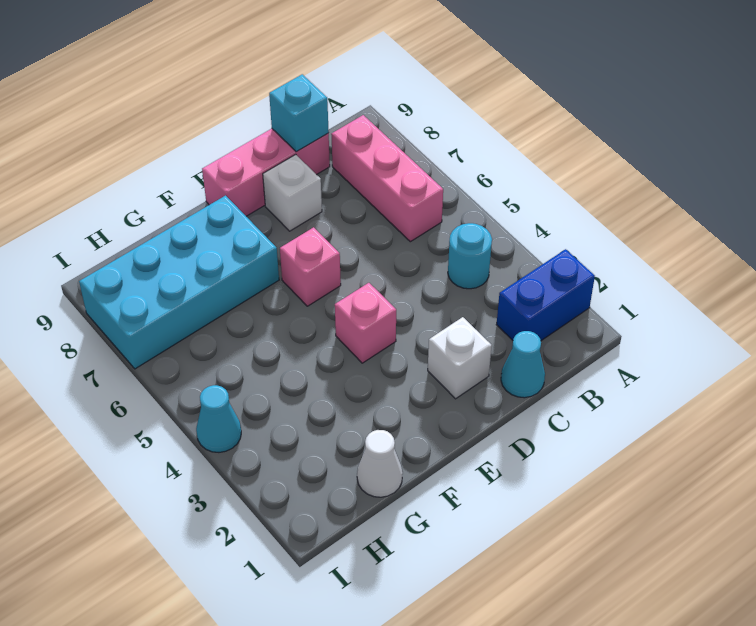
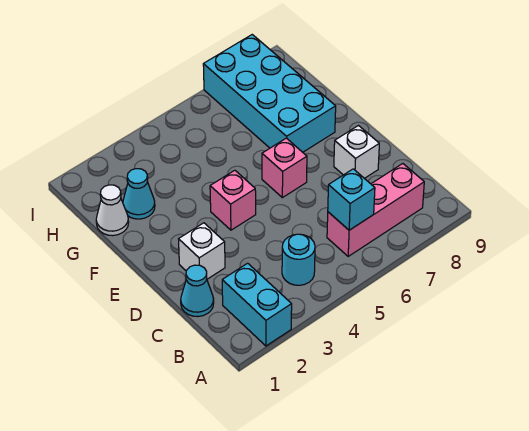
blue brick A2:B2 level 1 -> cyan brick A2:B2 level 1
pink brick C9:E9 level 1 -> none
cyan brick C9 level 2 -> cyan brick B6 level 2
cyan cone I4 level 1 -> cyan cone G2 level 1

